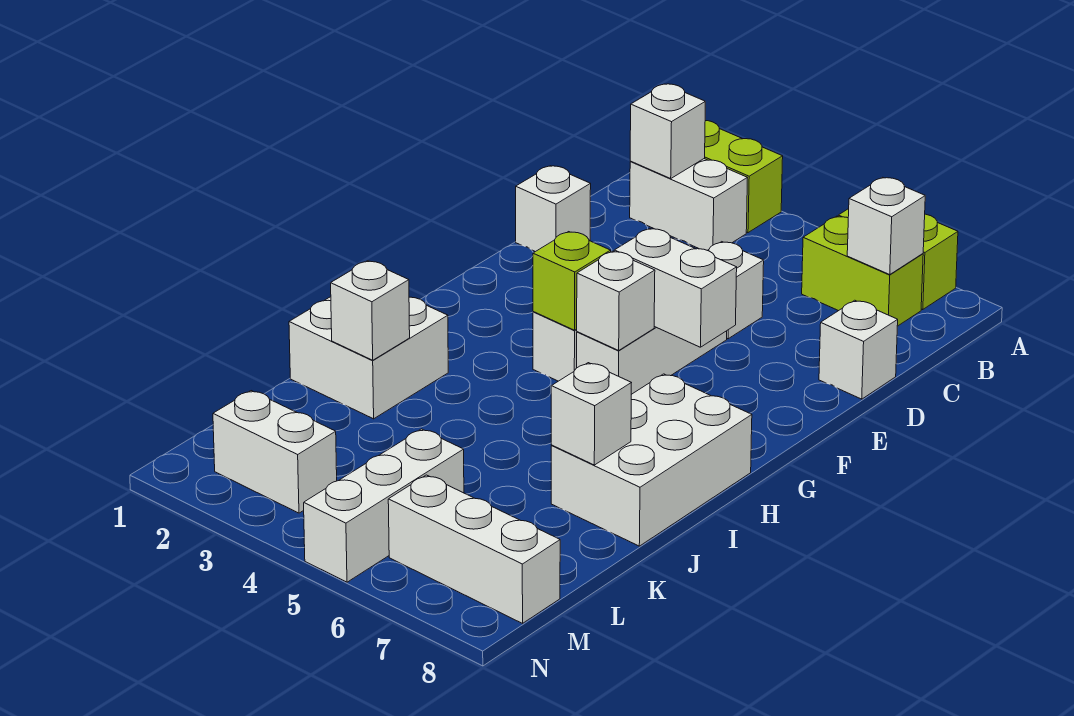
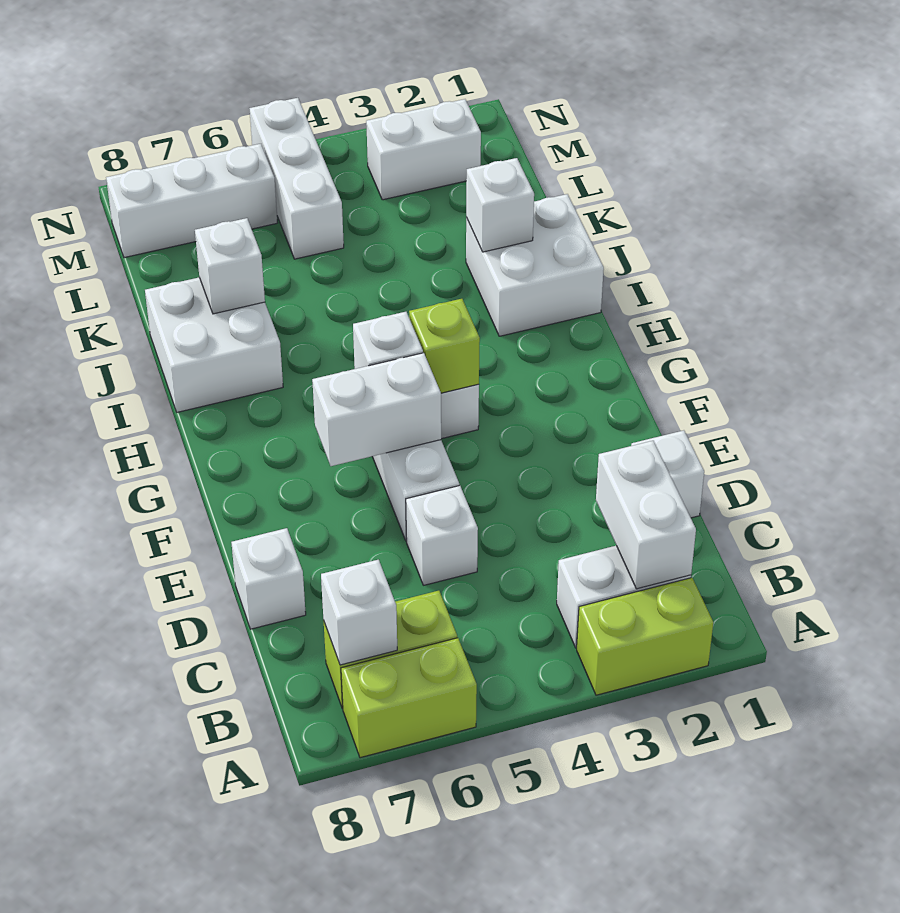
white brick B2 level 2 -> white brick B2:C2 level 2
white brick H7:J8 level 1 -> white brick I7:J8 level 1

